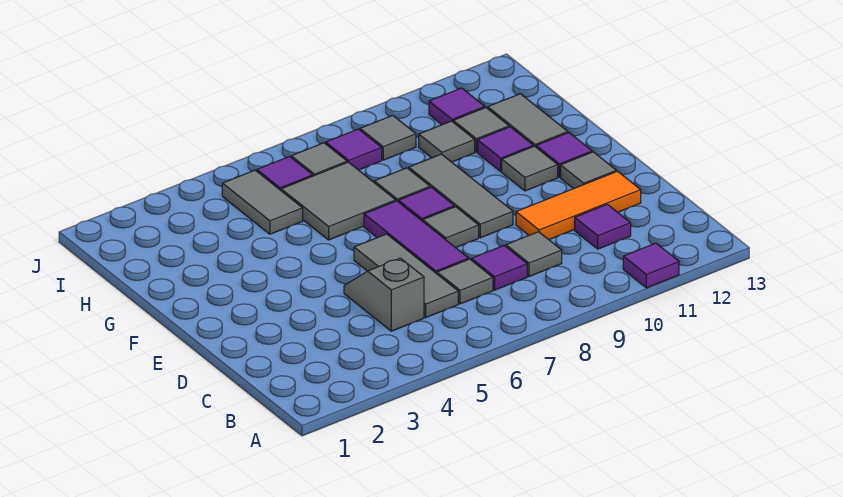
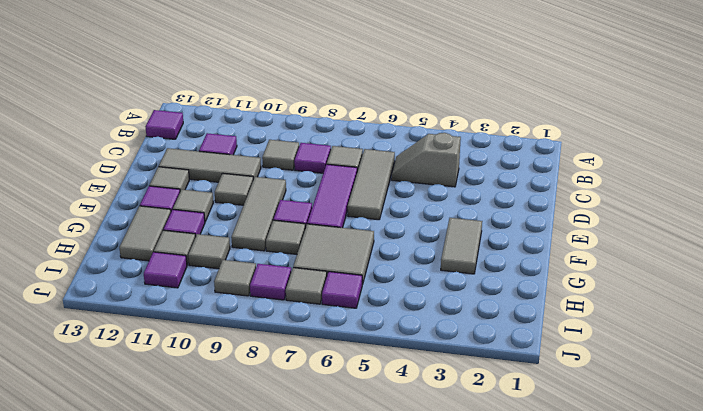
purple tile A11 level 1 -> purple tile B13 level 1
grey slope C5:D5 level 1 top C -> grey slope C4:C5 level 1 top 4
orange tile D10:D12 level 1 -> grey tile D10:D12 level 1
grey tile E8 level 1 -> grey tile E10 level 1
grey tile H5:I5 level 1 -> grey tile F3:G3 level 1

